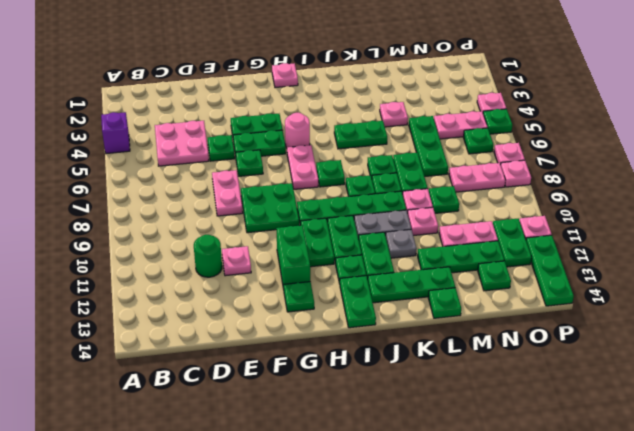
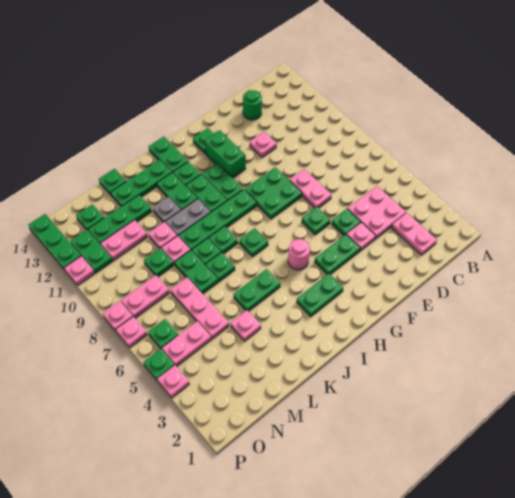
purple brick A4 level 1 -> none
green round brick D11 level 1 -> green round brick D13 level 1
green plate F5:G5 level 1 -> green plate H3:I3 level 1
pink plate H1 level 1 -> pink plate E4 level 1
pink plate H6:H7 level 1 -> pink plate C2:C3 level 1
green plate M5:M7 level 1 -> pink plate M5:M7 level 1

